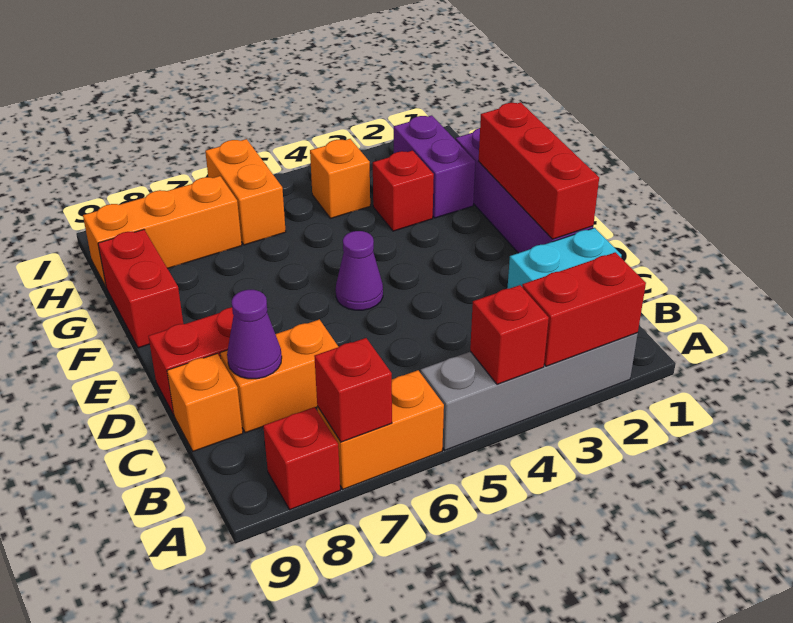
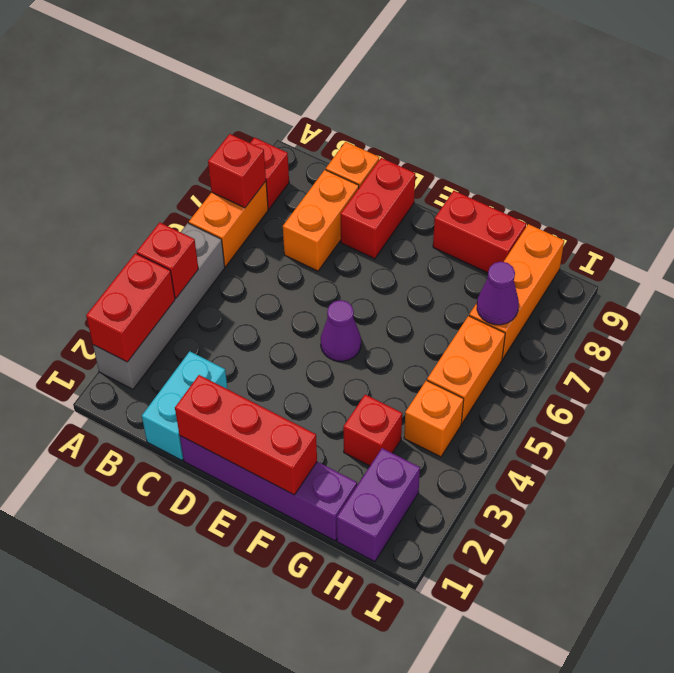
purple cone C8 level 2 -> purple cone H7 level 2
purple brick G2:H2 level 1 -> purple brick H1:H2 level 1
orange brick H6:I6 level 1 -> orange brick H5:H6 level 1

